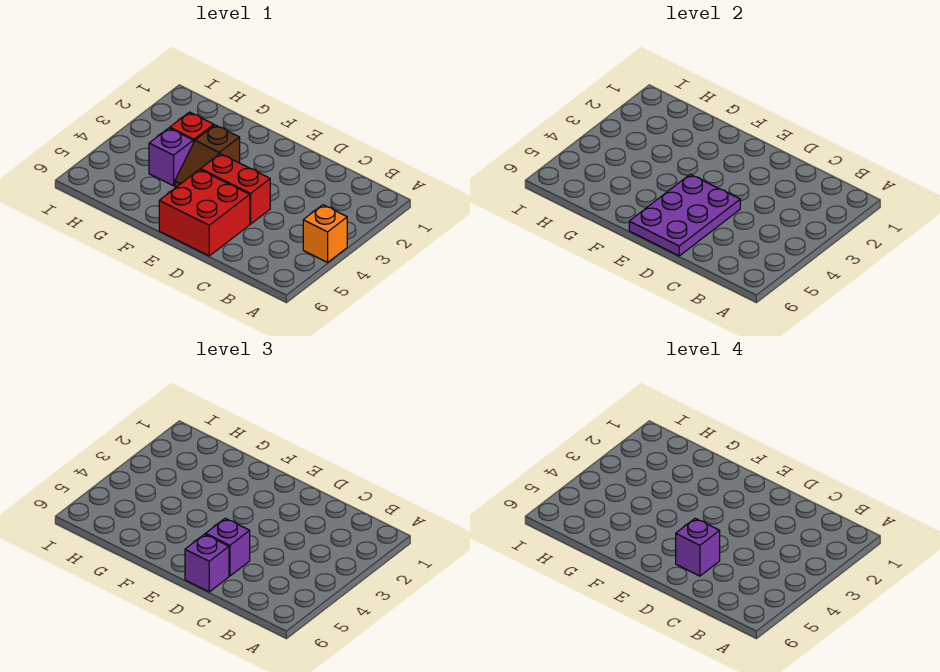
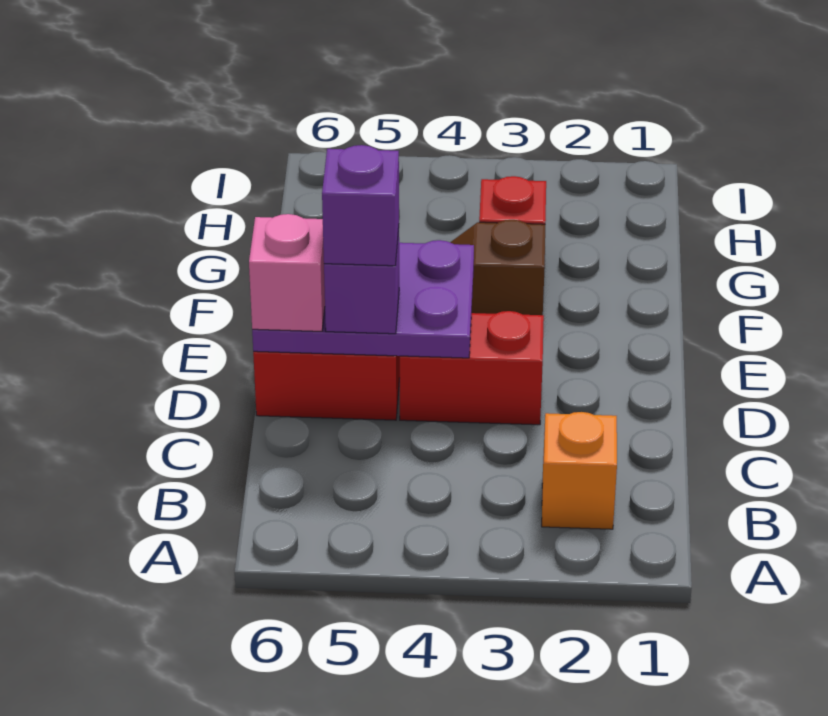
orange brick A4 level 1 -> orange brick B2 level 1
red brick D4:E4 level 1 -> red brick D3:D4 level 1
purple brick D6 level 3 -> pink brick D6 level 3
purple brick G4 level 1 -> none

